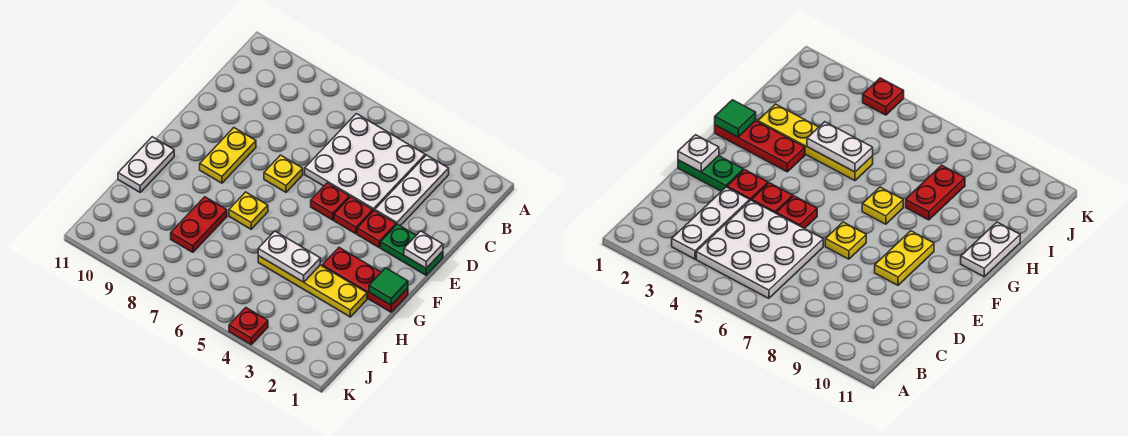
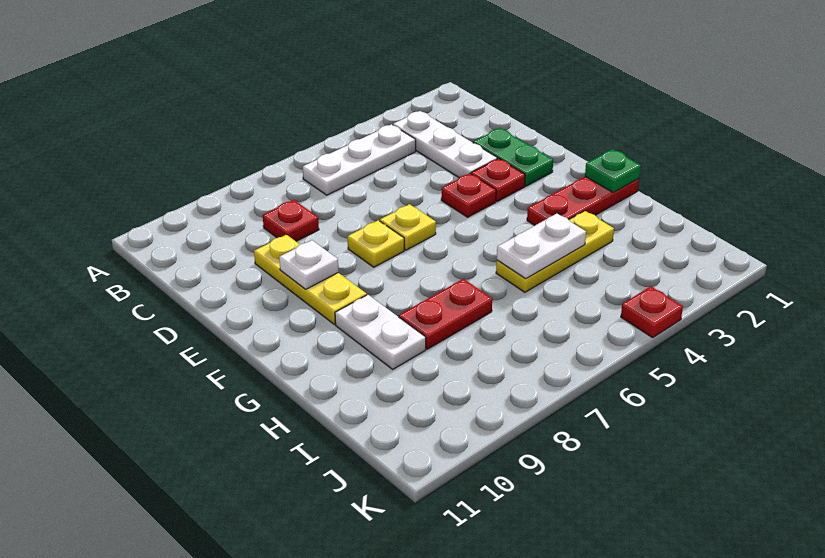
white plate B4:D6 level 1 -> white plate B4:B6 level 1
green plate E1:E2 level 1 -> green plate D2:E2 level 1
white plate E1 level 2 -> white plate E9 level 2
red plate E5 level 1 -> red plate C8 level 1
yellow plate E9:F9 level 1 -> yellow plate D9:F9 level 1
green tile G1 level 2 -> green plate G1 level 2
yellow plate G7 level 1 -> yellow plate E6 level 1
white plate G11:H11 level 1 -> white plate G9:H9 level 1
yellow plate H2:H5 level 1 -> yellow plate H3:H5 level 1
red plate H8:I8 level 1 -> red plate H7:H8 level 1

